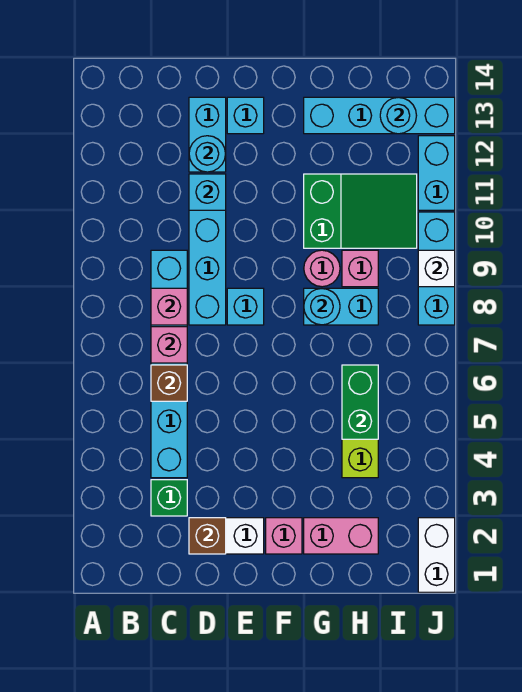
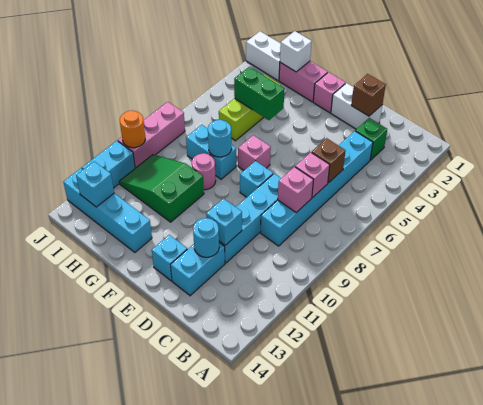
green brick H5:H6 level 2 -> green brick G5:H5 level 2
pink brick H9 level 1 -> pink brick F7 level 1
cyan round brick I13 level 2 -> cyan brick I13 level 2
white brick J1:J2 level 1 -> white brick I2:J2 level 1
cyan brick J8:J10 level 1 -> pink brick J8:J10 level 1
white brick J9 level 2 -> white brick H2 level 2
none -> orange round brick J10 level 2

